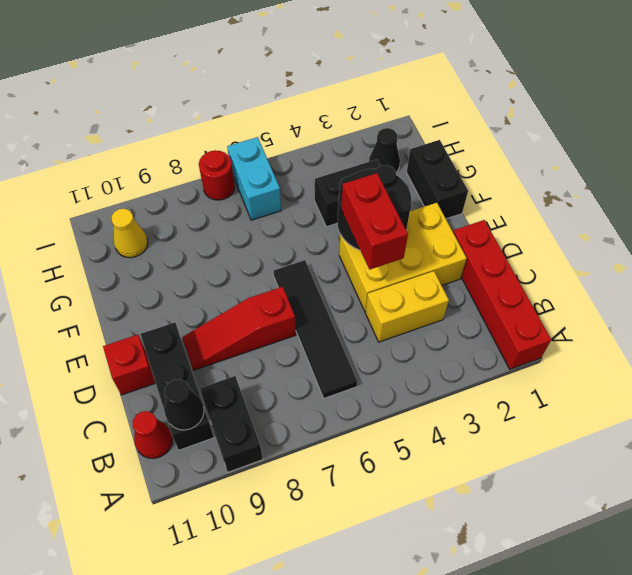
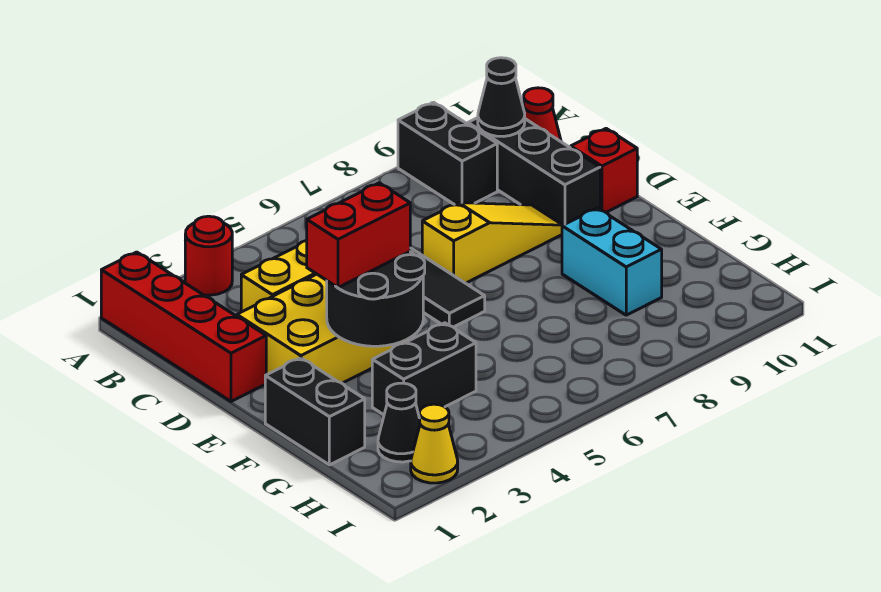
red brick D4:E4 level 3 -> red brick E3:E4 level 3
red slope D7:D9 level 1 top 7 -> yellow slope D7:D9 level 1 top 7
cyan brick H6:I6 level 1 -> cyan brick F9:G9 level 1
yellow cone H10 level 1 -> yellow cone I2 level 1
red round brick I7 level 1 -> red round brick A3 level 1

